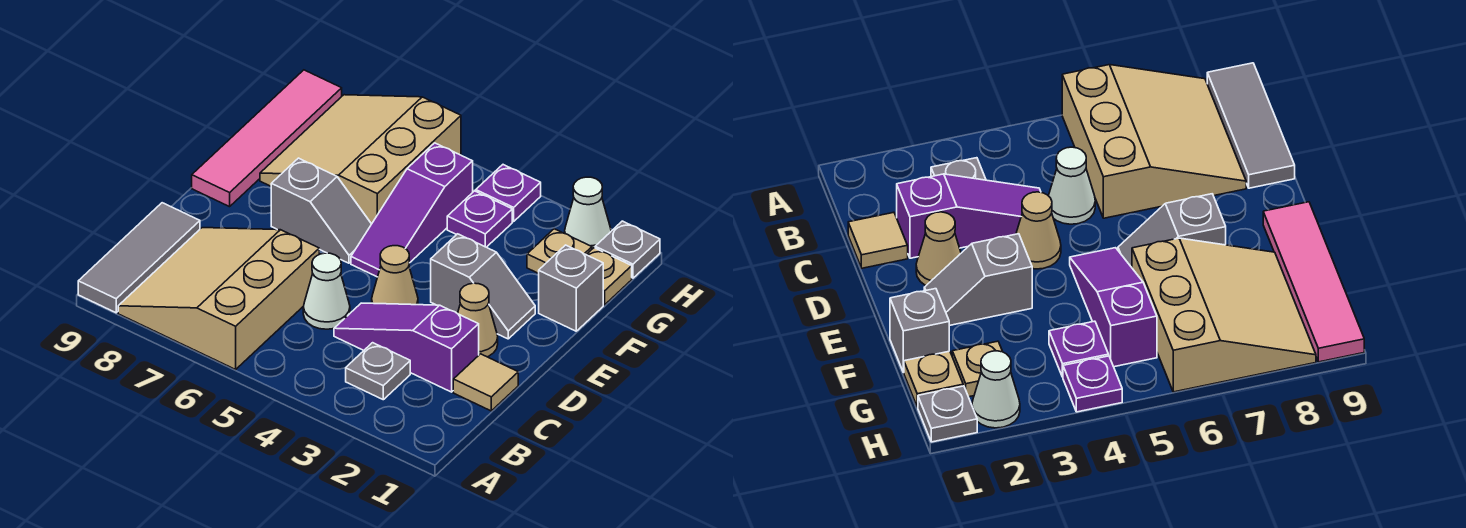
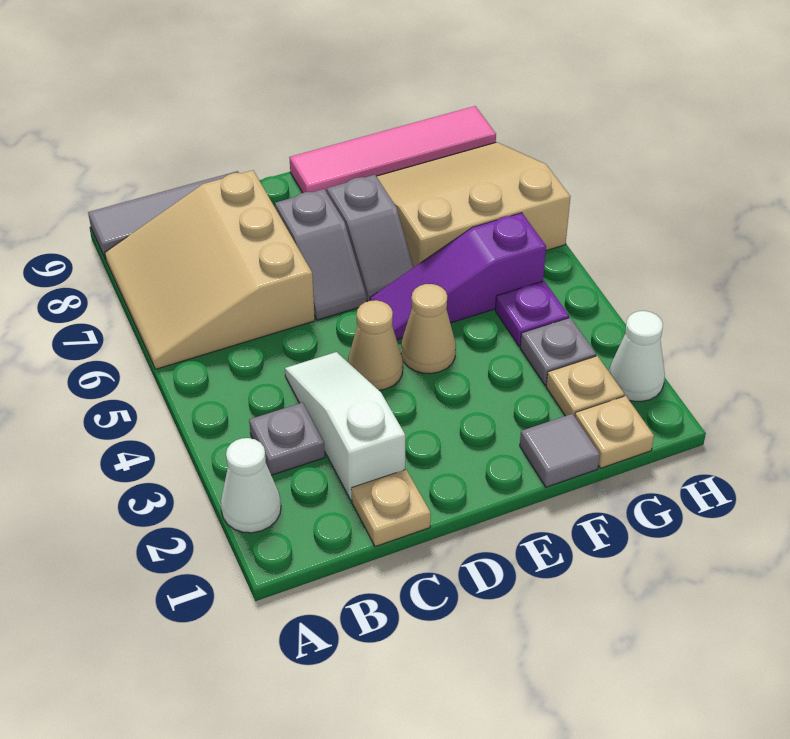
tan slope A6:C8 level 1 top 6 -> tan slope A6:C8 level 1 top C
tan tile C1 level 1 -> tan plate C1 level 1
purple slope C2:C4 level 1 top 2 -> white slope C2:C4 level 1 top 2
white cone C5 level 1 -> white cone A2 level 1
tan cone D2 level 1 -> tan cone E4 level 1
grey slope E2:E3 level 1 top 3 -> grey slope D6:D7 level 1 top 7
grey brick F1 level 1 -> grey tile F1 level 1
grey plate H1 level 1 -> grey plate G3 level 1
purple plate H4 level 1 -> none

